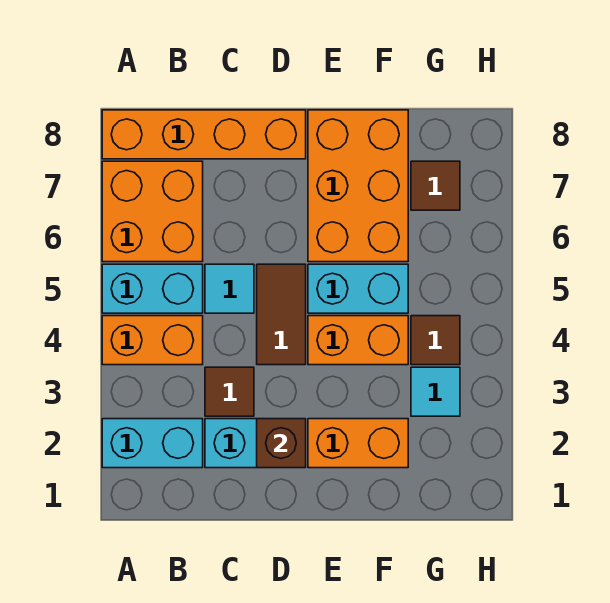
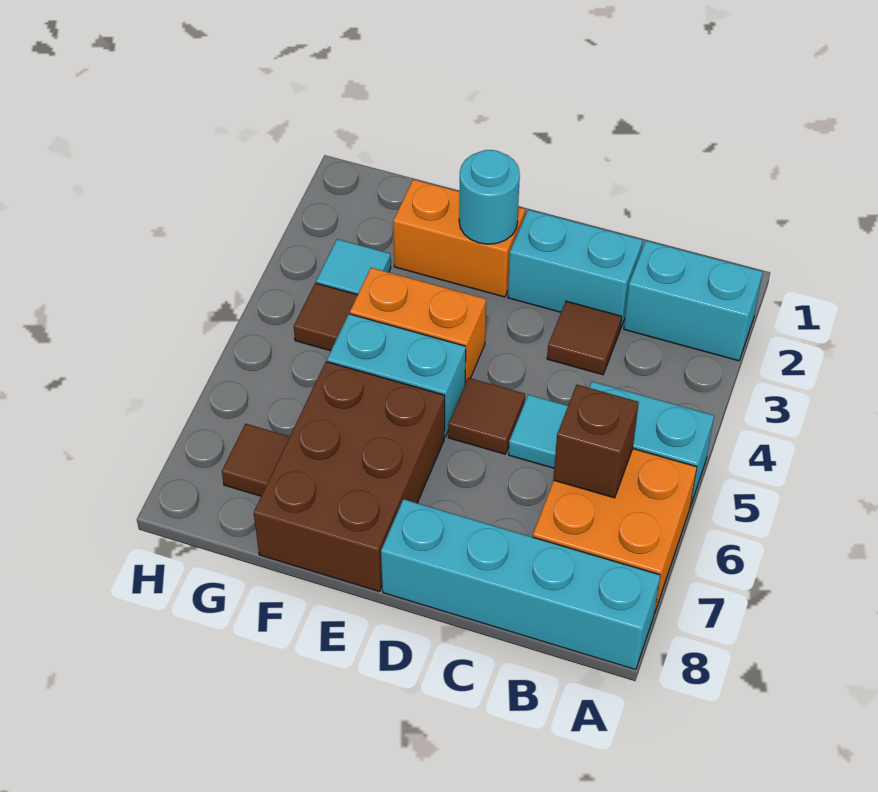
orange brick A4:B4 level 1 -> none
orange brick A8:D8 level 1 -> cyan brick A8:D8 level 1
brown brick D2 level 2 -> brown brick B6 level 2
brown tile D4:D5 level 1 -> brown tile D5 level 1
none -> cyan round brick E2 level 2
orange brick E6:F8 level 1 -> brown brick E6:F8 level 1

